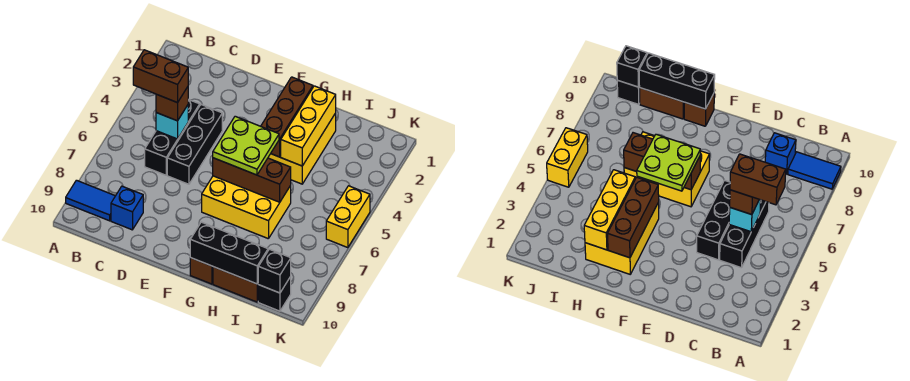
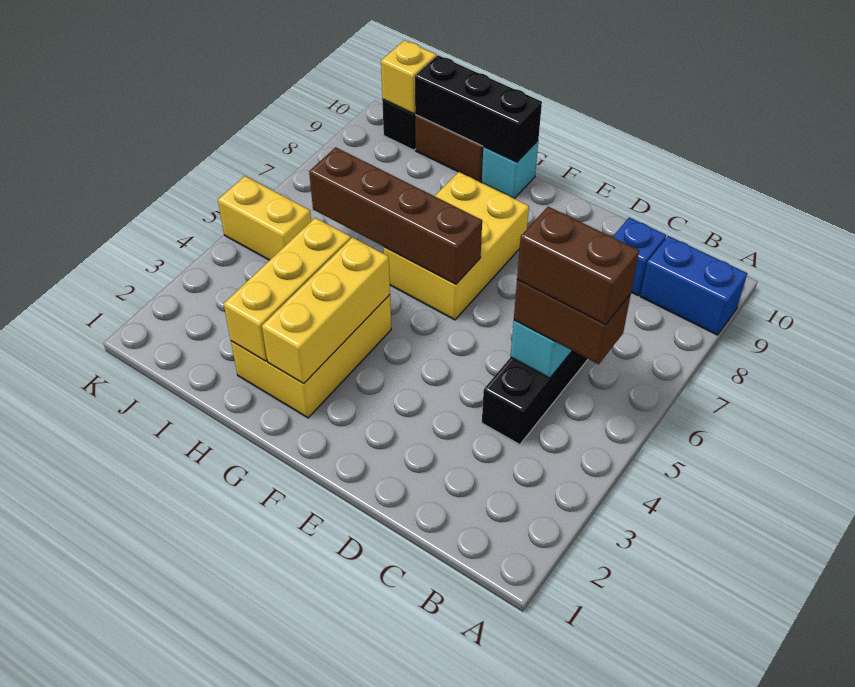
blue tile A9:B9 level 1 -> blue brick A9:B9 level 1
brown brick C5 level 3 -> brown brick B5:C5 level 3
black brick D4:D6 level 1 -> none
lime plate F5:G6 level 3 -> none
yellow brick F6:H7 level 1 -> yellow brick F6:G8 level 1
brown brick F6:H6 level 2 -> brown brick F6:I6 level 2
brown brick G2:G4 level 2 -> yellow brick G2:G4 level 2
brown brick G10 level 1 -> cyan brick G10 level 1
black brick J10 level 2 -> yellow brick J10 level 2
yellow brick K5:K6 level 1 -> yellow brick J5:K5 level 1

